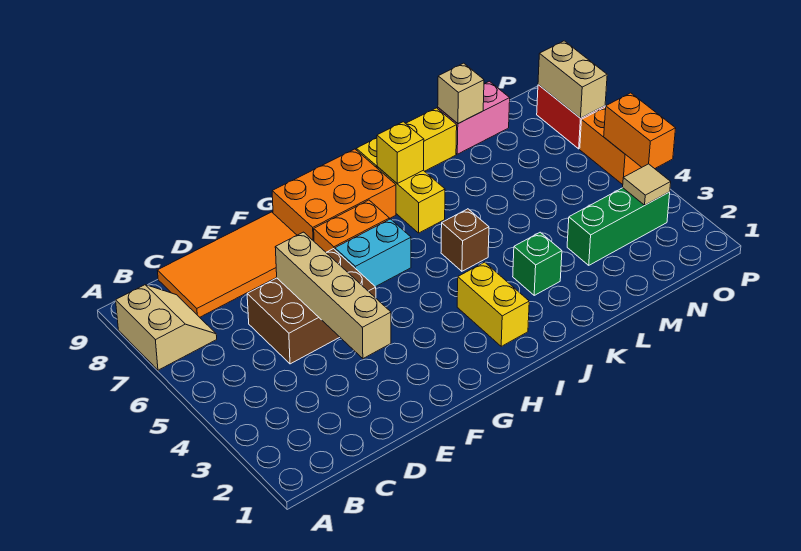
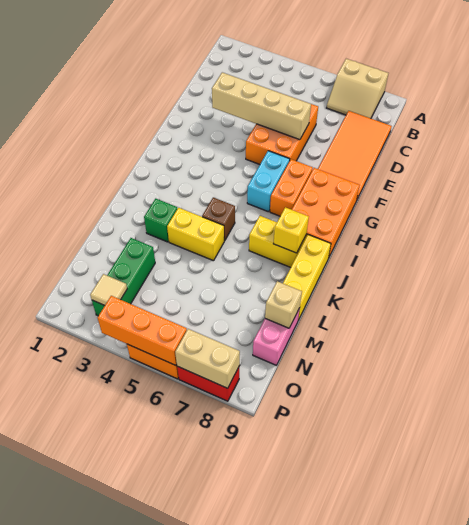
brown brick D5:F6 level 1 -> orange brick D5:F6 level 1
yellow brick I2:I3 level 1 -> yellow brick K4:K5 level 1
orange brick P4:P5 level 2 -> orange brick P4:P6 level 2

